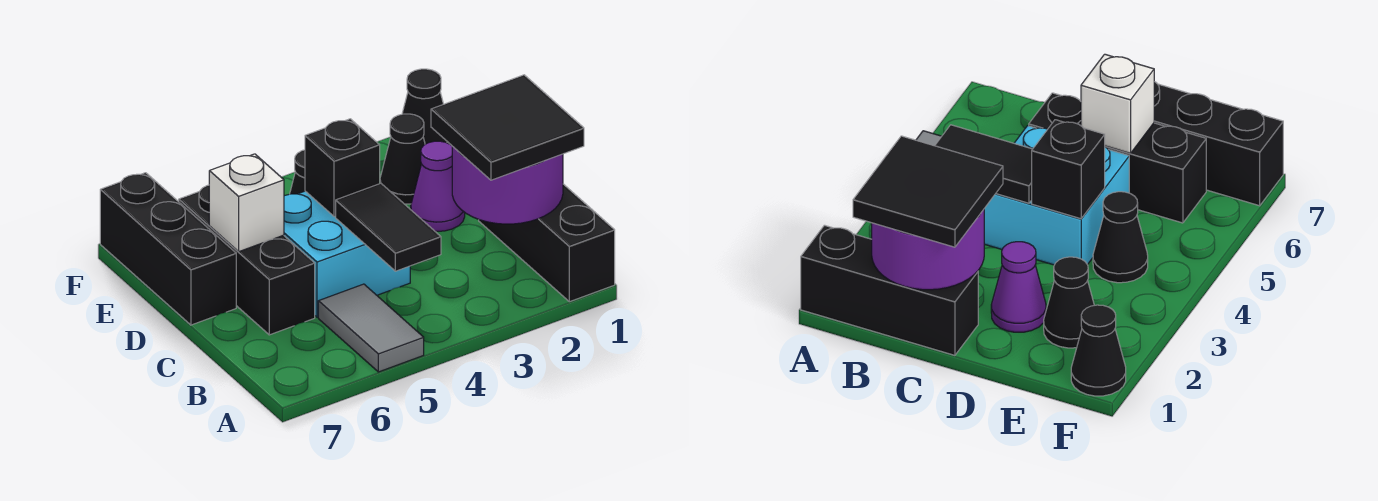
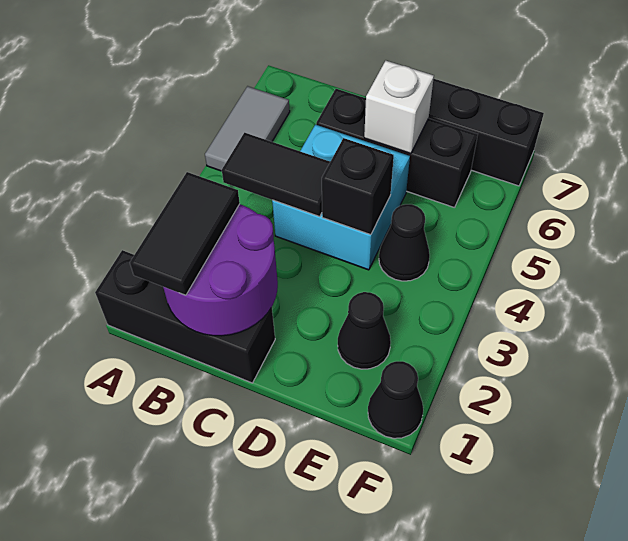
grey tile A5:B5 level 1 -> grey tile A5:A6 level 1
black tile B1:C2 level 3 -> black tile B1:B2 level 3
purple cone D2 level 1 -> none

